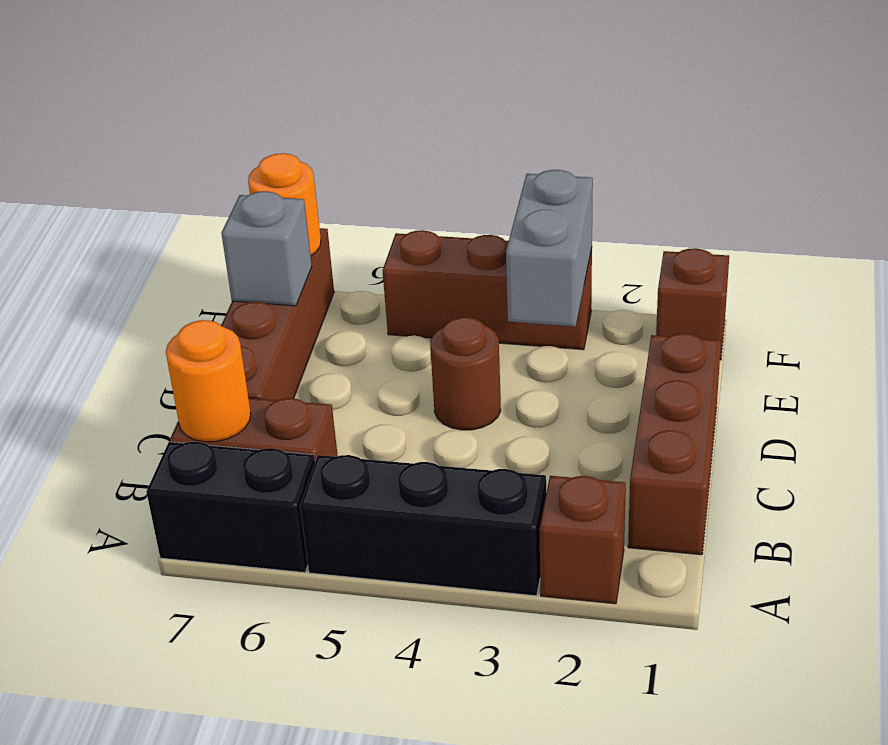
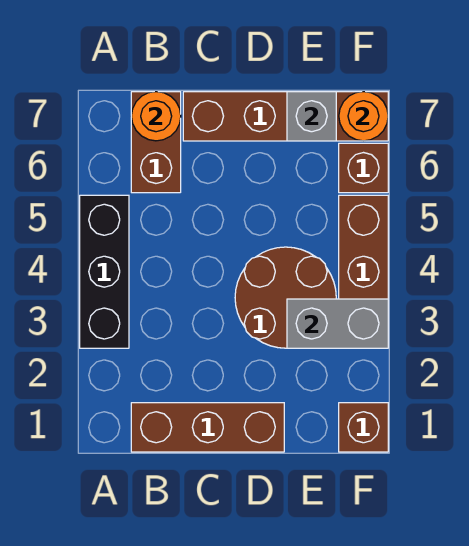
brown brick A2 level 1 -> brown brick F6 level 1
black brick A6:A7 level 1 -> none
brown round brick D4 level 1 -> brown round brick D3:E4 level 1

